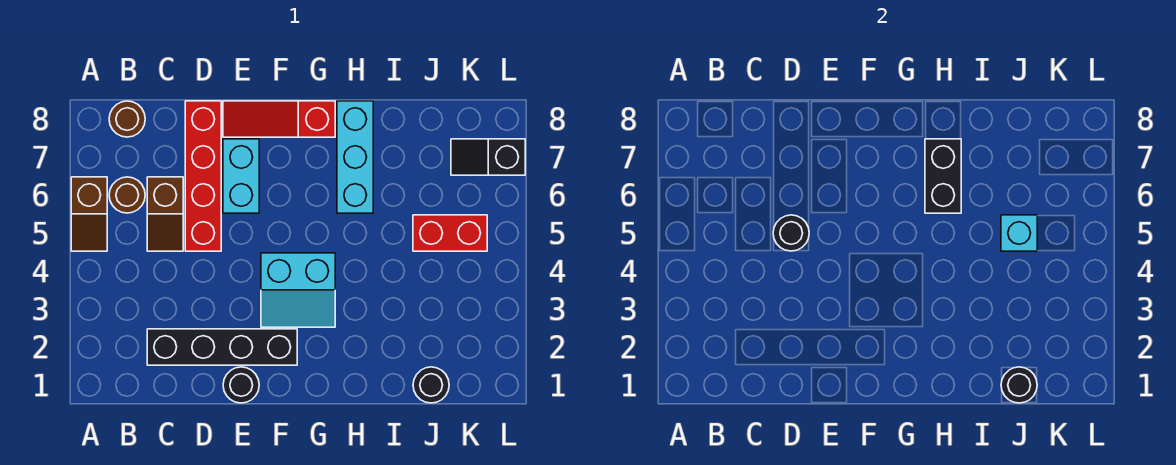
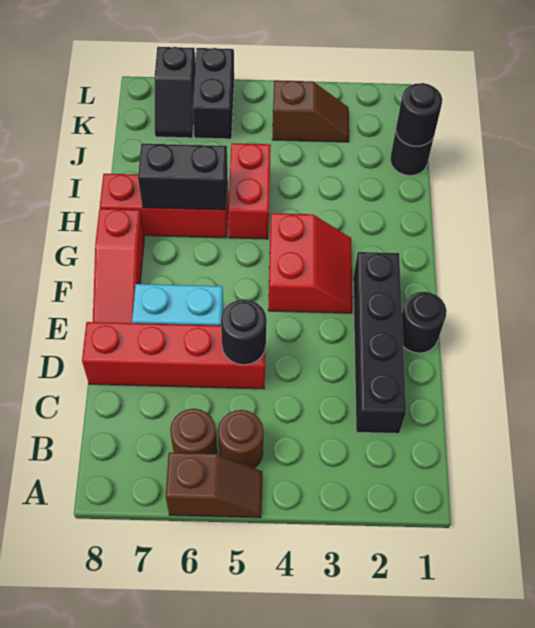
brown round brick B8 level 1 -> brown round brick B5 level 1
brown slope C5:C6 level 1 top 6 -> brown slope K3:K4 level 1 top 4
cyan slope F3:G4 level 1 top 4 -> red slope F3:G4 level 1 top 4
cyan brick H6:H8 level 1 -> red brick H6:H8 level 1
red brick J5:K5 level 1 -> red brick H5:I5 level 1
cyan brick J5 level 2 -> none
none -> black brick K6:L6 level 1

